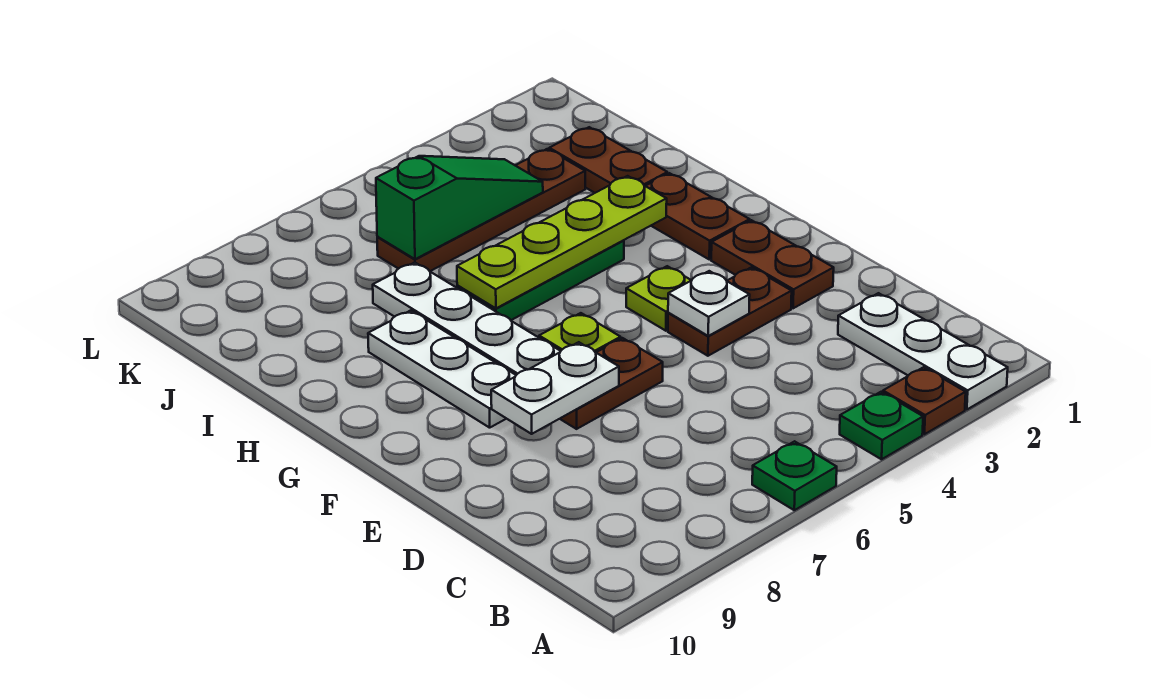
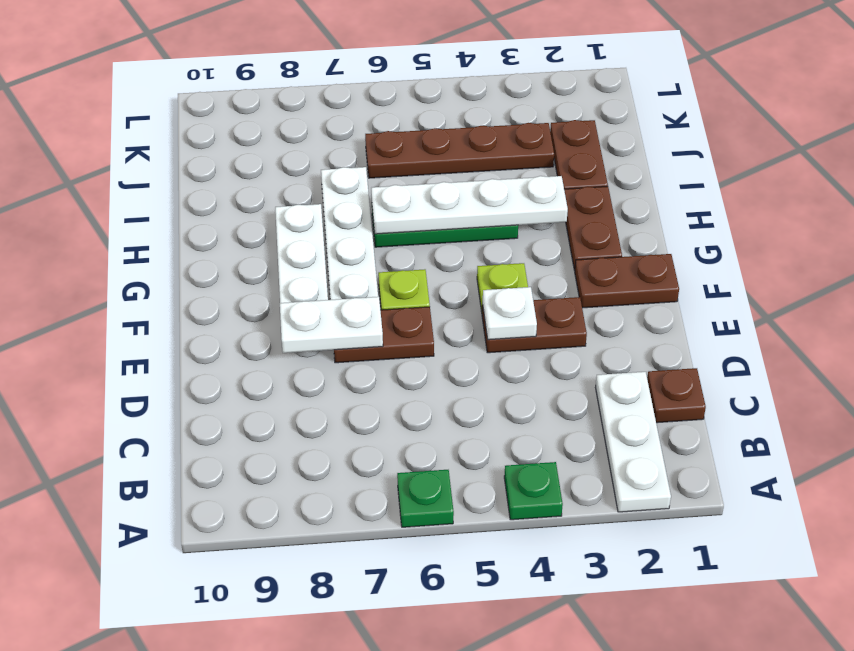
brown plate A3 level 1 -> brown plate C1 level 1
brown plate E2:F2 level 1 -> brown plate F1:F2 level 1
lime plate H3:H6 level 2 -> white plate H3:H6 level 2
green slope J4:J6 level 2 top 6 -> none

